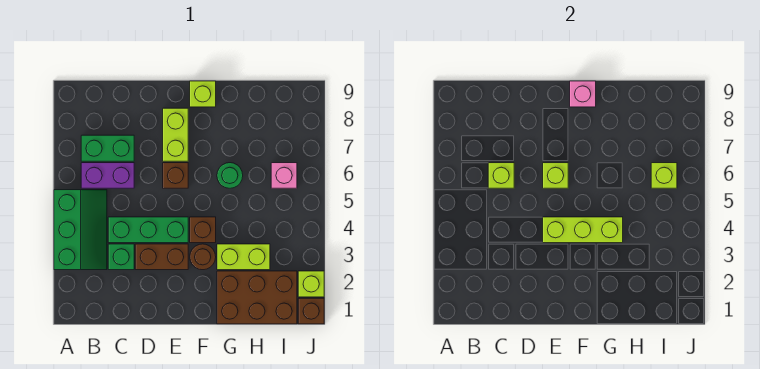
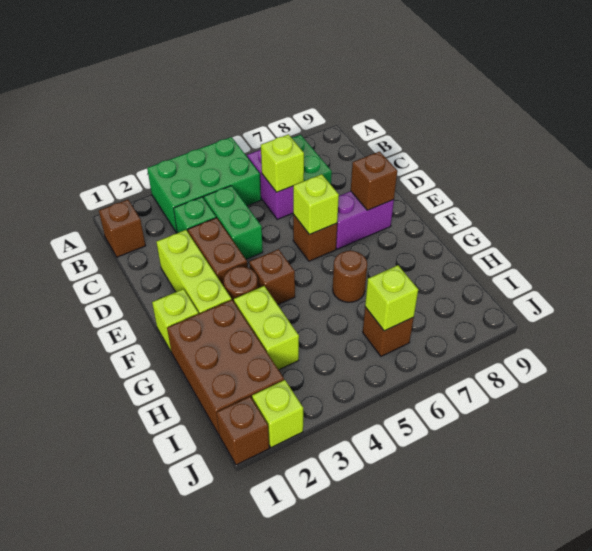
green slope A3:B5 level 1 top A -> green brick A3:B5 level 1
none -> brown brick B1 level 1
green brick C4:E4 level 1 -> green brick C4:D4 level 1
lime brick E4:G4 level 2 -> lime brick D2:F2 level 1
lime brick E7:E8 level 1 -> purple brick E7:E8 level 1
none -> brown brick E8 level 2
lime brick F9 level 1 -> lime brick F1 level 1
pink brick F9 level 2 -> none
green round brick G6 level 1 -> brown round brick G6 level 1
pink brick I6 level 1 -> brown brick I6 level 1

